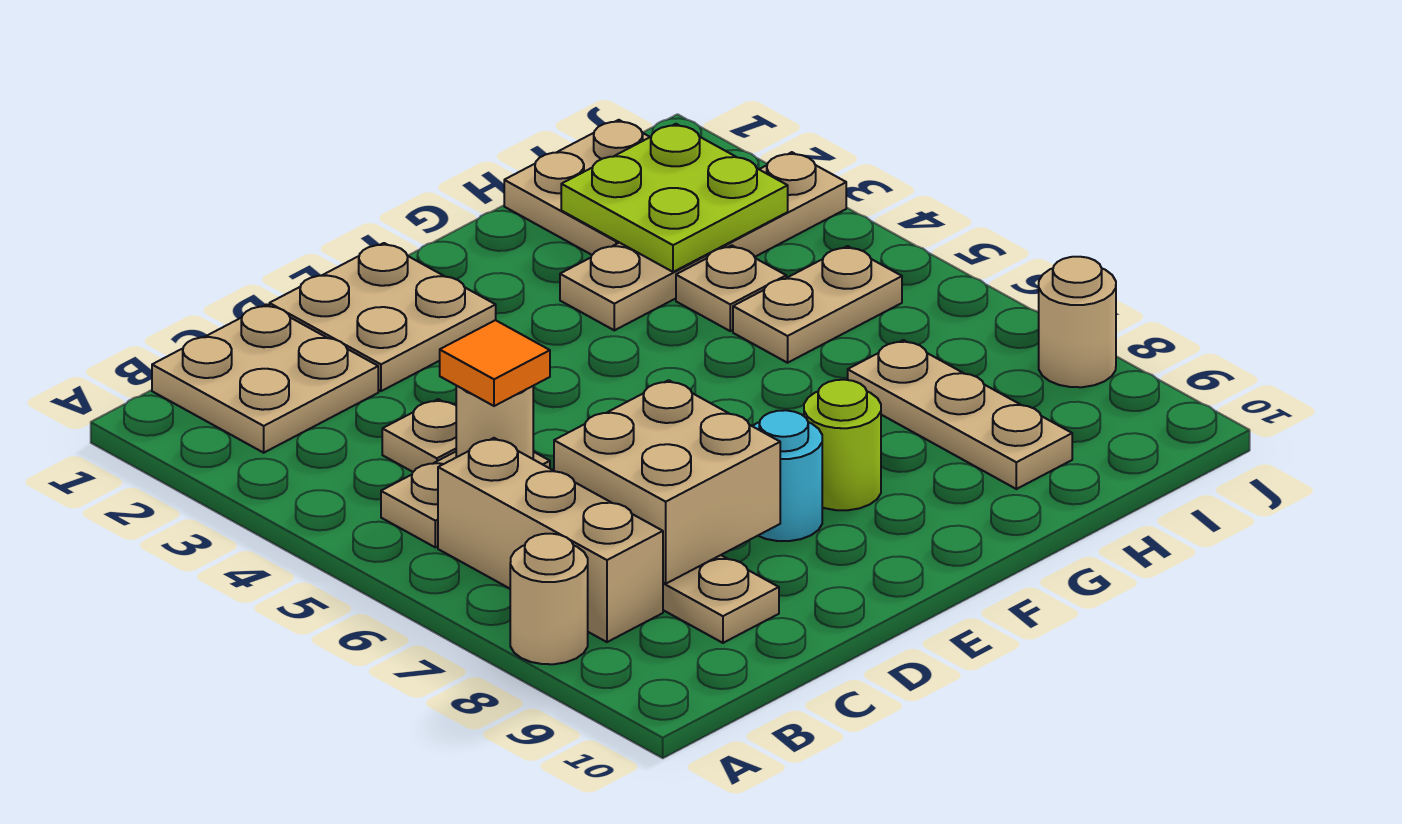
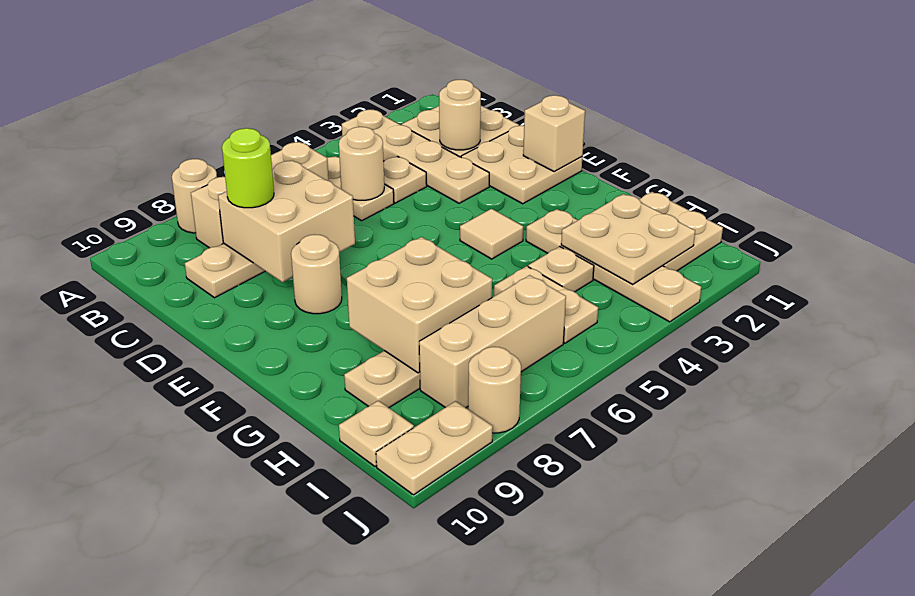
none -> tan plate A3:D3 level 1
none -> tan round brick C2 level 2
orange tile C5 level 3 -> none
none -> tan brick E1 level 2
cyan round brick E8 level 1 -> tan round brick E8 level 1
none -> tan tile F4 level 1
lime round brick F8 level 1 -> lime round brick C8 level 3
none -> tan brick G7:H8 level 2
lime plate H2:I3 level 2 -> tan plate H2:I3 level 2
none -> tan brick I6:I8 level 1
none -> tan plate I10 level 1
none -> tan plate J9:J10 level 1

